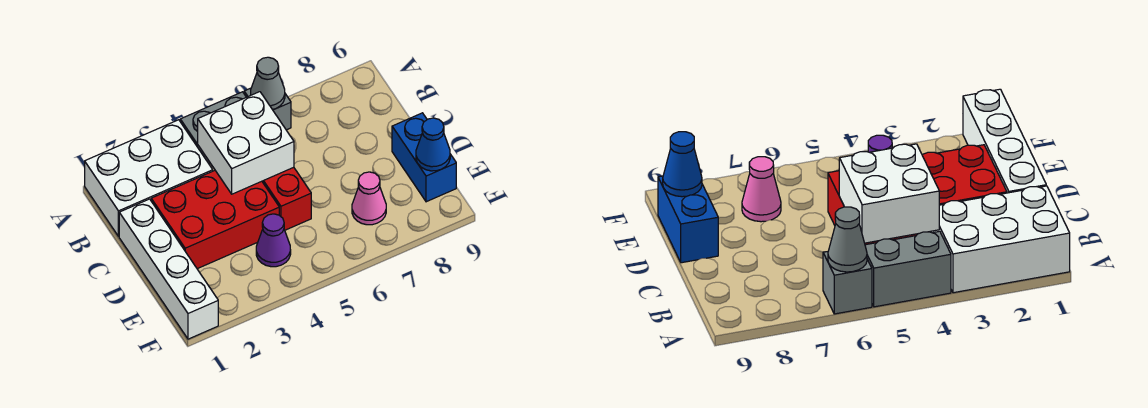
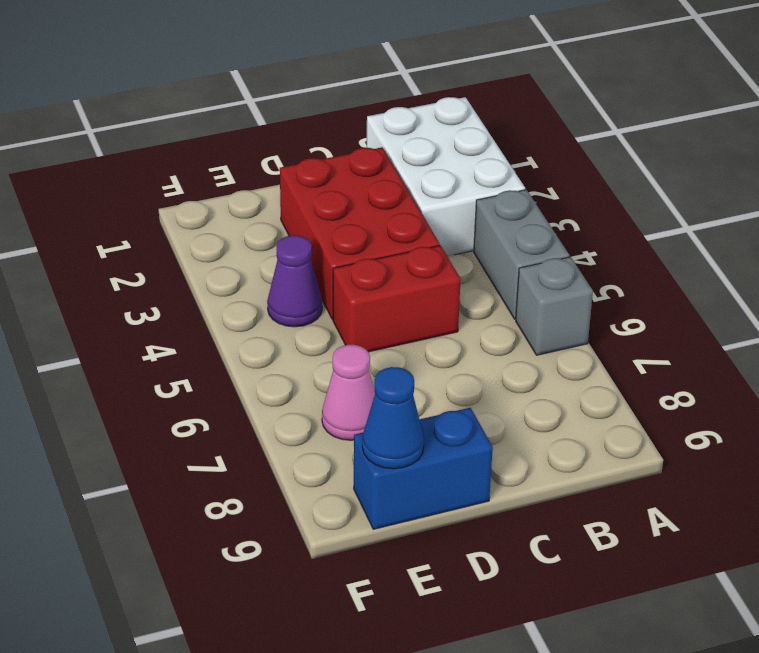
grey cone A6 level 2 -> none
white brick B4:C5 level 2 -> none
white brick C1:F1 level 1 -> none

